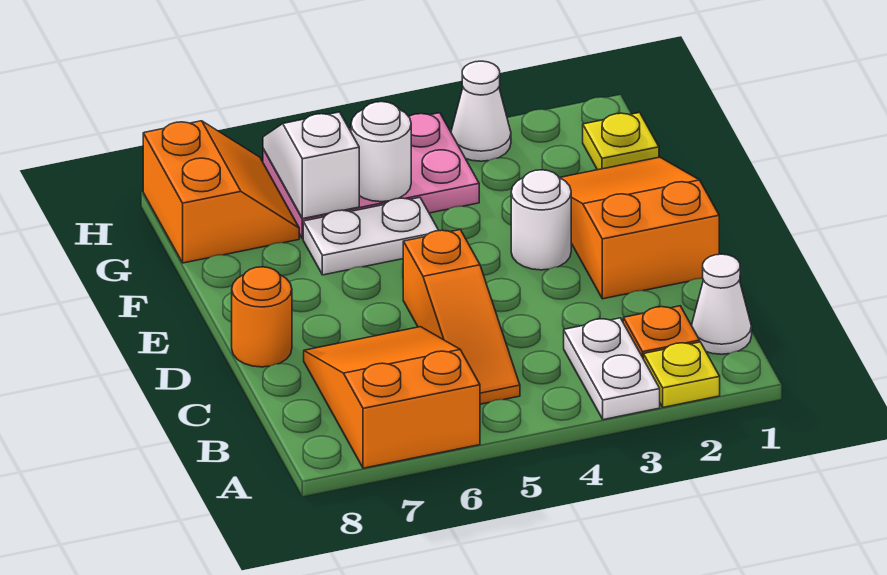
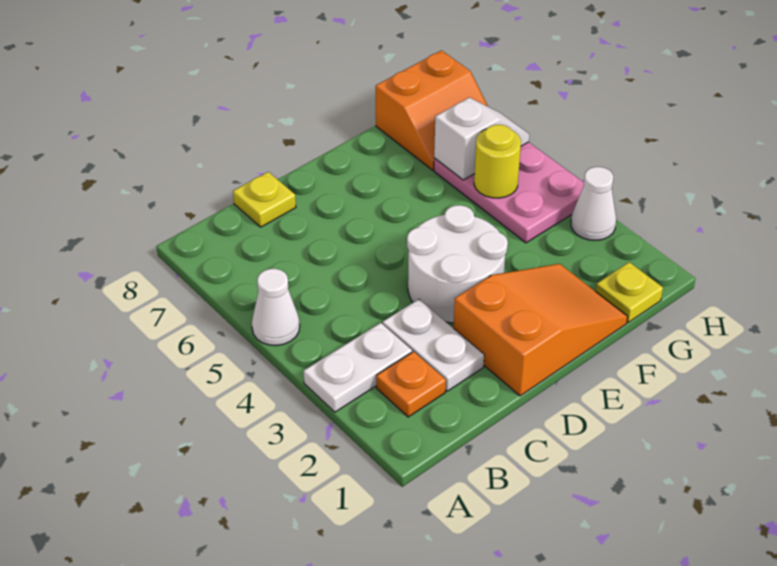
yellow plate A2 level 1 -> yellow plate C8 level 1
orange slope A6:C7 level 1 top A -> none
white cone B1 level 1 -> white cone A5 level 1
orange slope B5:D5 level 1 top D -> none
orange round brick D8 level 1 -> none
white round brick E3 level 1 -> white round brick D3:E4 level 1
white plate F5:F6 level 1 -> white plate C2:C3 level 1
white round brick G5 level 2 -> yellow round brick G5 level 2

